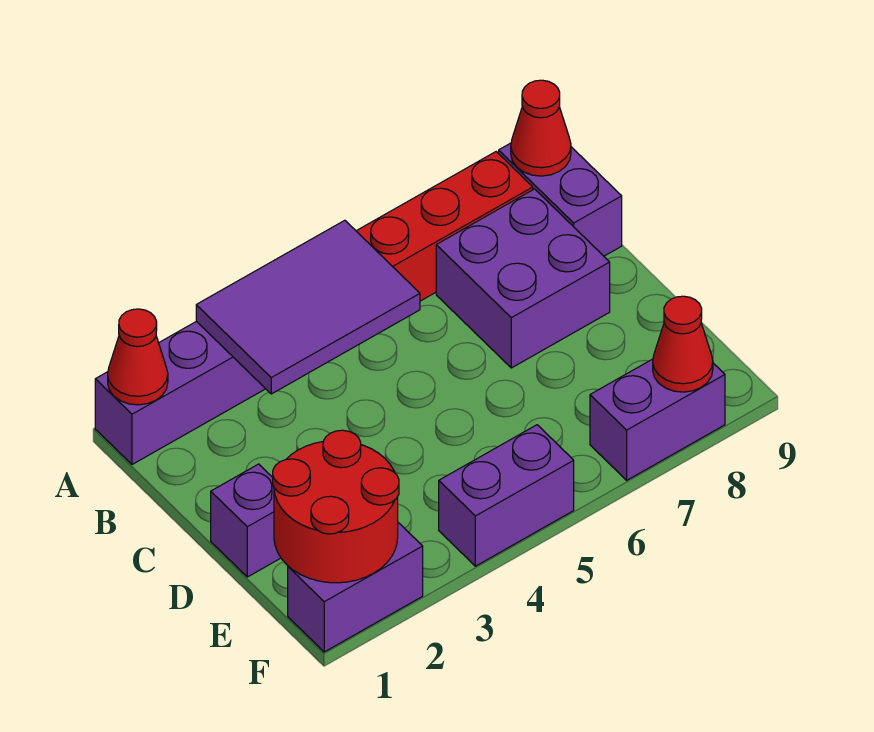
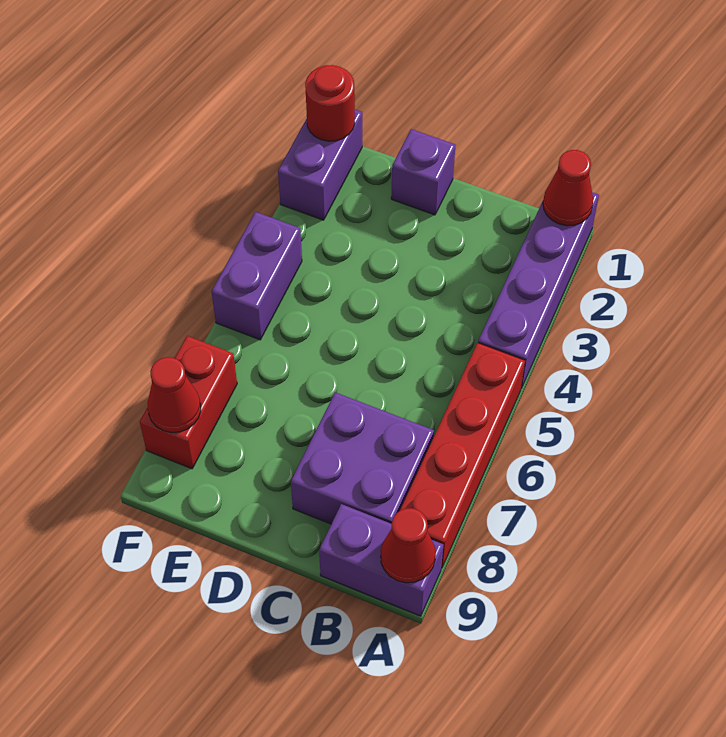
purple tile A3:B5 level 2 -> none
red round brick E1:F2 level 2 -> red round brick F1 level 2
purple brick F7:F8 level 1 -> red brick F7:F8 level 1

